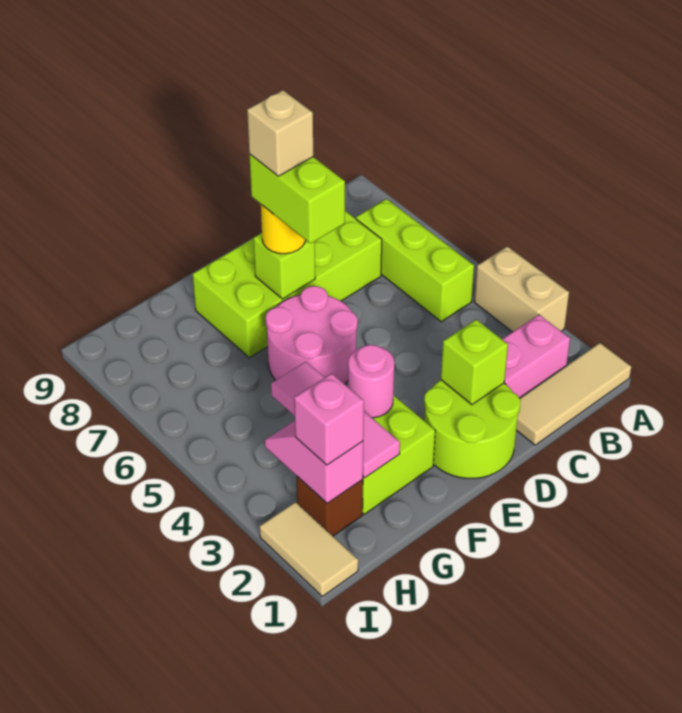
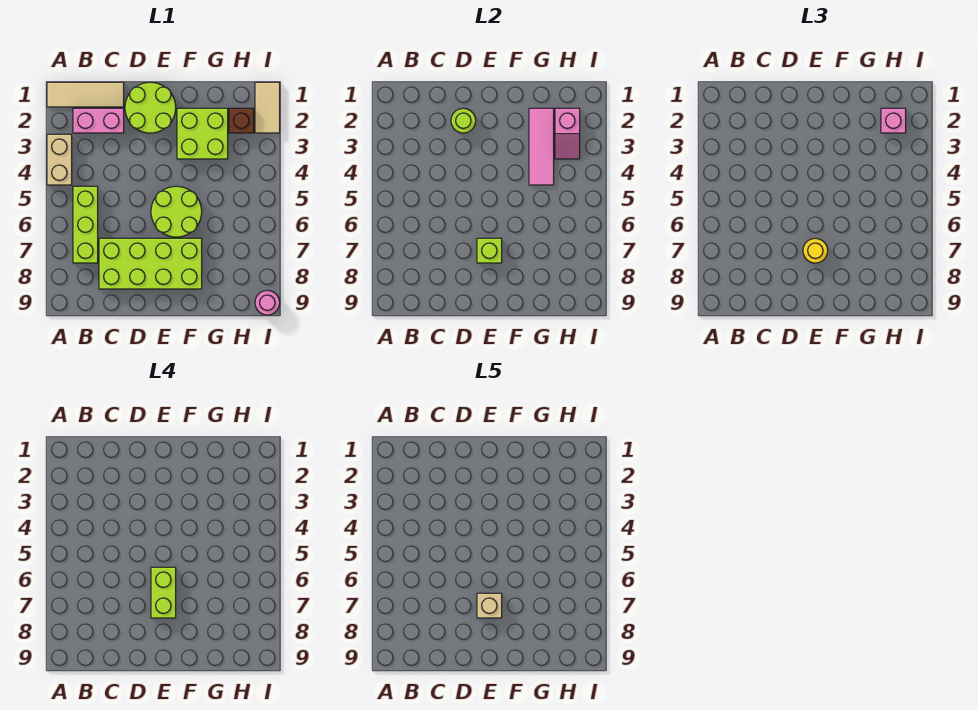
lime brick D2 level 2 -> lime round brick D2 level 2
pink round brick E5:F6 level 1 -> lime round brick E5:F6 level 1
pink round brick F3 level 2 -> pink round brick I9 level 1

